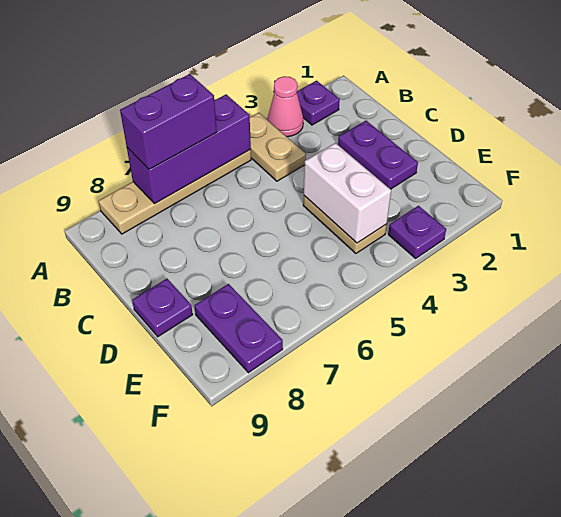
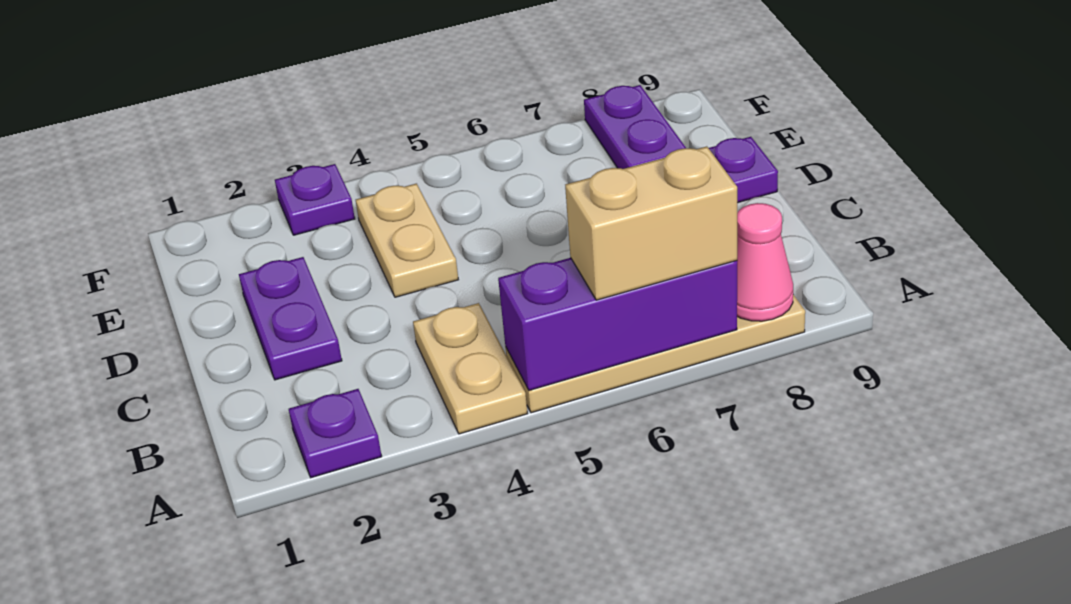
pink cone A3 level 1 -> pink cone A8 level 2
purple brick A6:A7 level 3 -> tan brick A6:A7 level 3
white brick D4:E4 level 2 -> none

